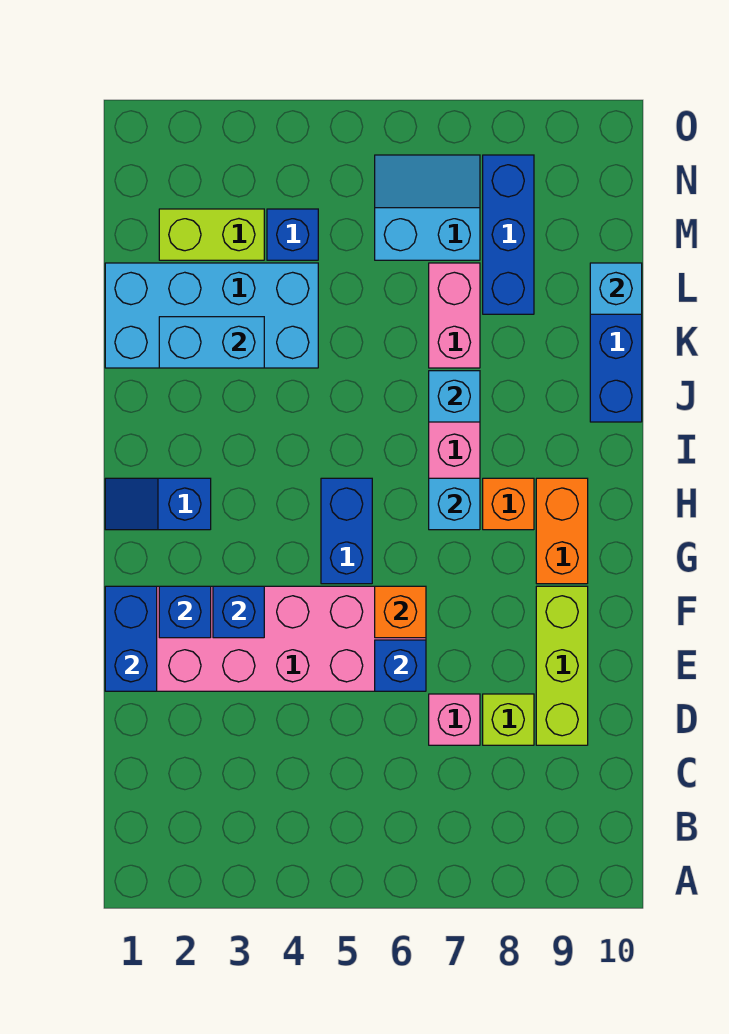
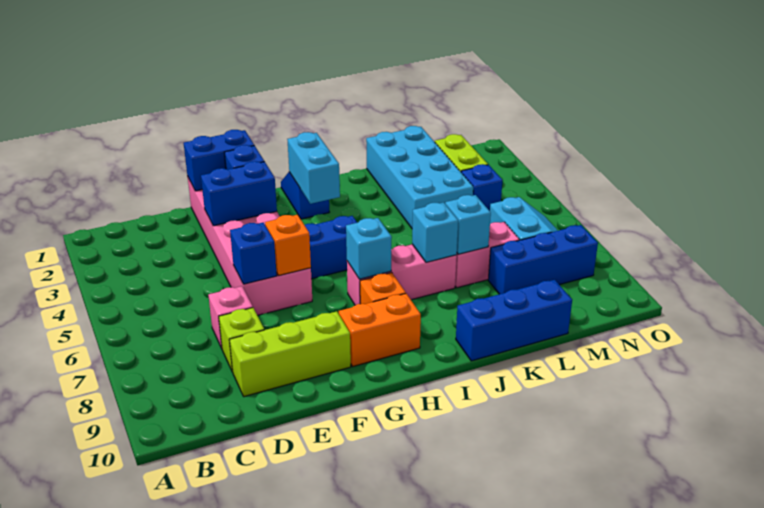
blue brick F3 level 2 -> blue brick E3:F3 level 2
cyan brick K2:K3 level 2 -> cyan brick H2:H3 level 2
cyan brick L10 level 2 -> cyan brick K7 level 2

